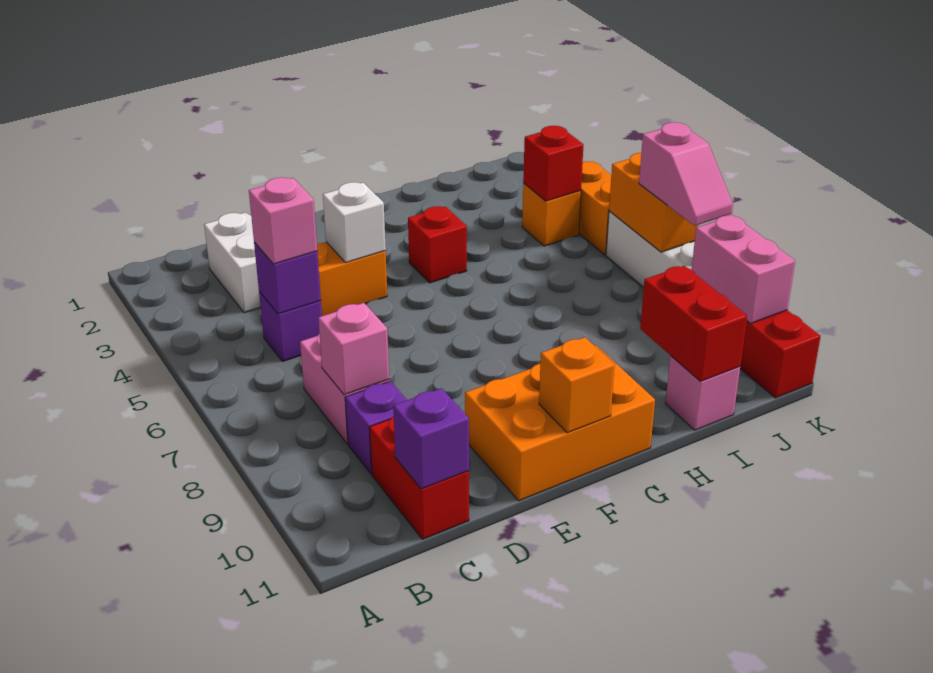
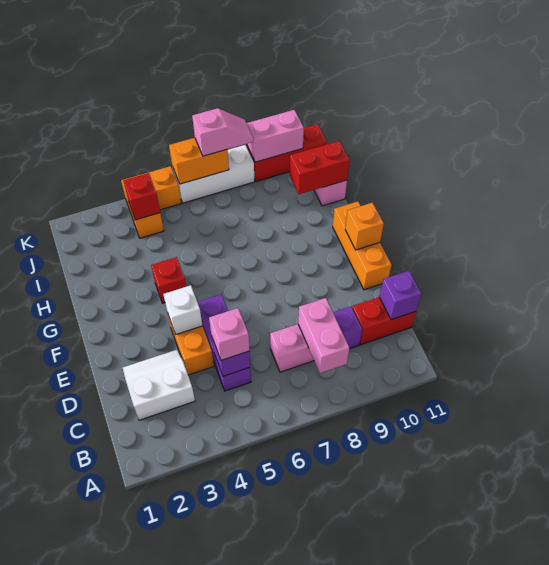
purple brick C5 level 1 -> purple brick C5:E5 level 1
pink brick C8 level 2 -> pink brick B8:C8 level 2
orange brick E10:G11 level 1 -> orange brick E11:G11 level 1

